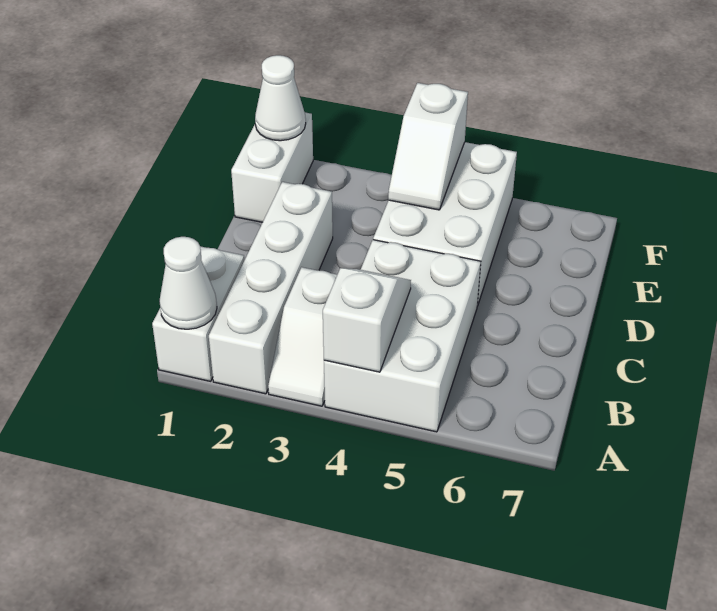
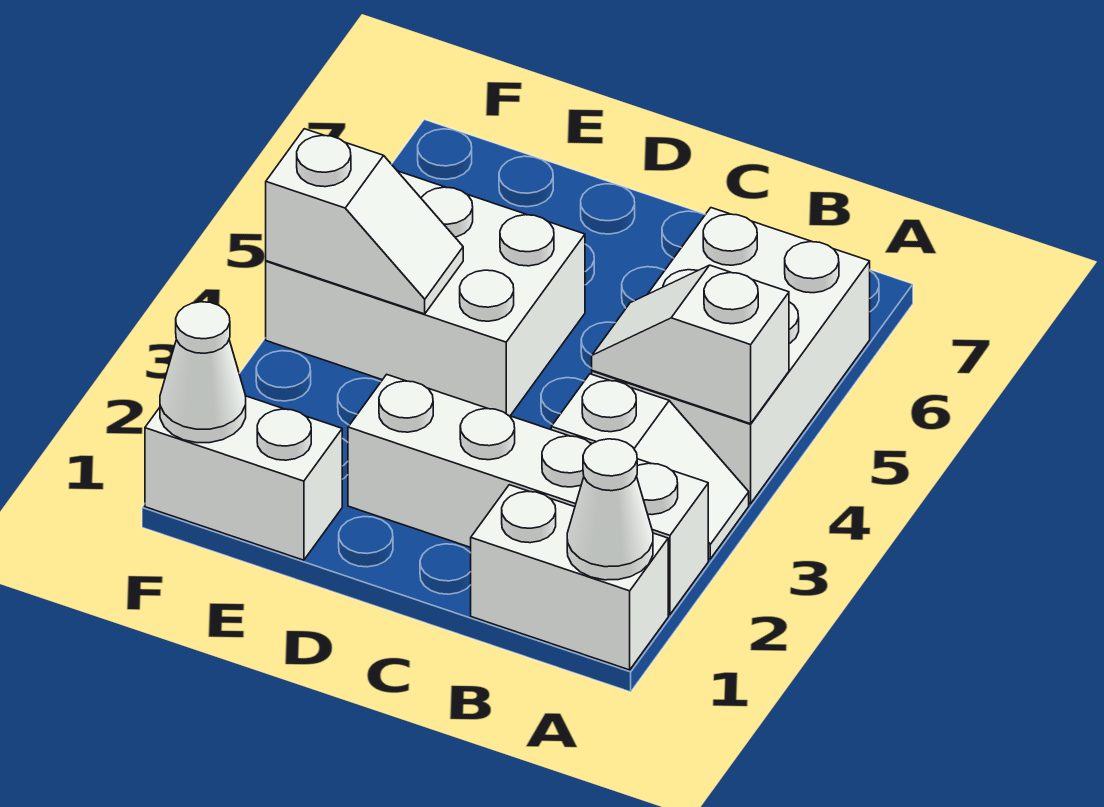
white brick A4:C5 level 1 -> white brick A4:B6 level 1

